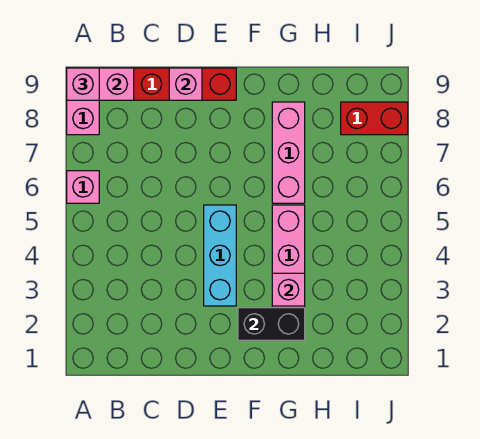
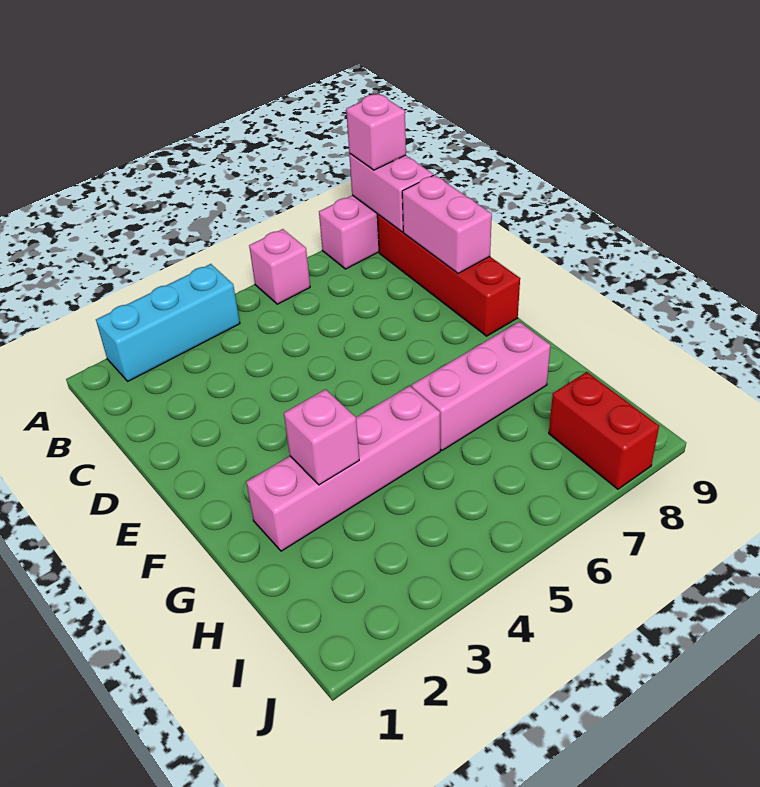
pink brick D9 level 2 -> pink brick C9:D9 level 2
cyan brick E3:E5 level 1 -> cyan brick A2:A4 level 1
black brick F2:G2 level 2 -> none

